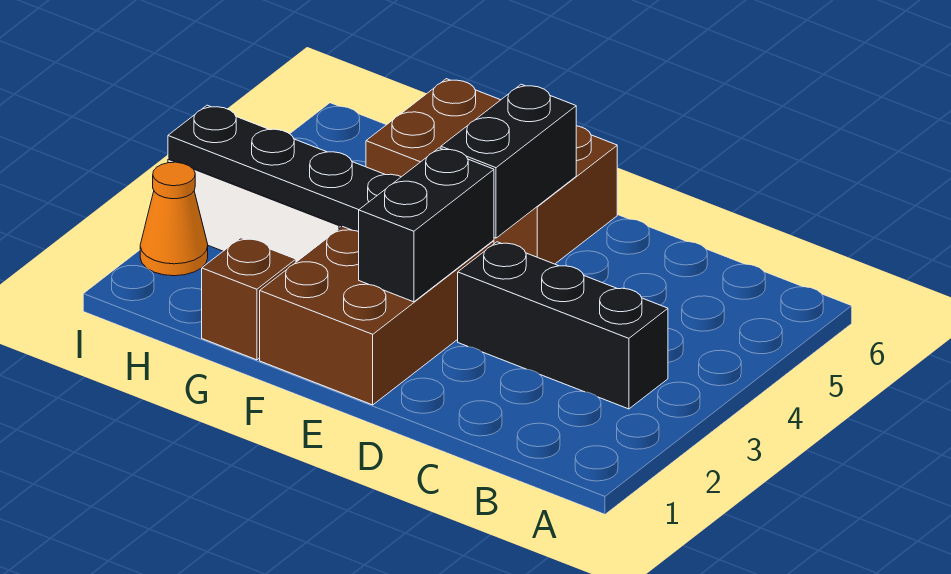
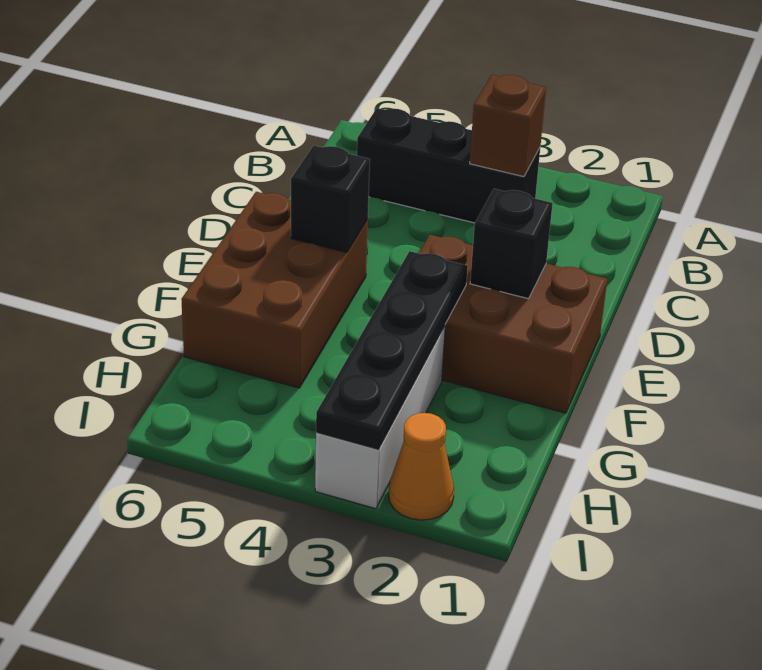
black brick B3:D3 level 1 -> black brick B3:B5 level 1
black brick E2:E3 level 2 -> black brick E2 level 2
black brick E4:E5 level 2 -> black brick E5 level 2
brown brick G1 level 1 -> brown brick B3 level 2

